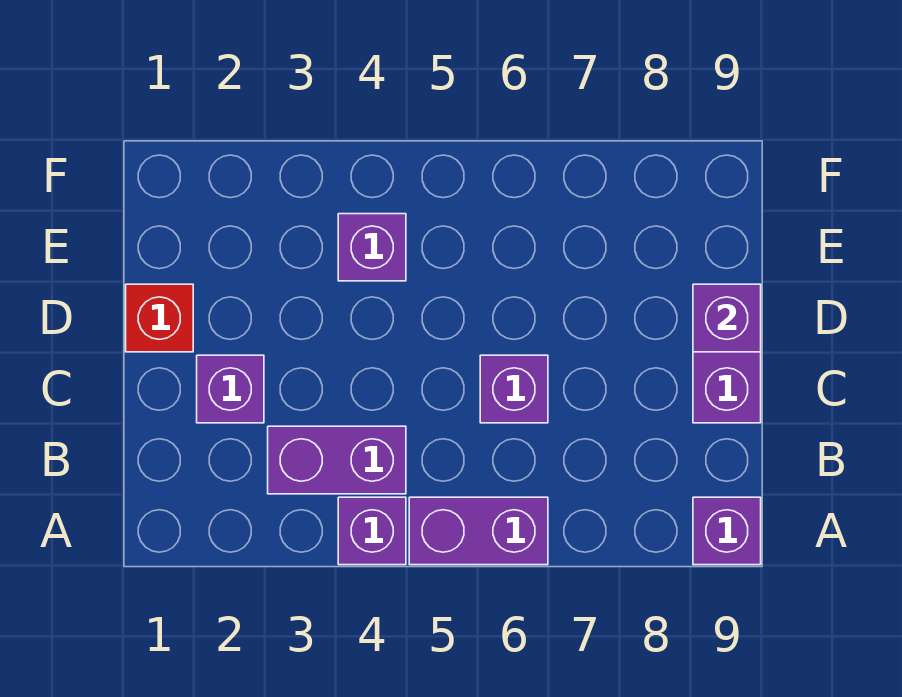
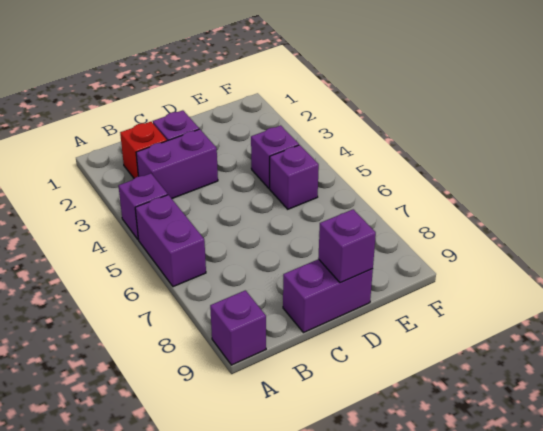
purple brick B3:B4 level 1 -> purple brick B3:C3 level 1
purple brick C6 level 1 -> purple brick E5 level 1
red brick D1 level 1 -> red brick B2 level 1

